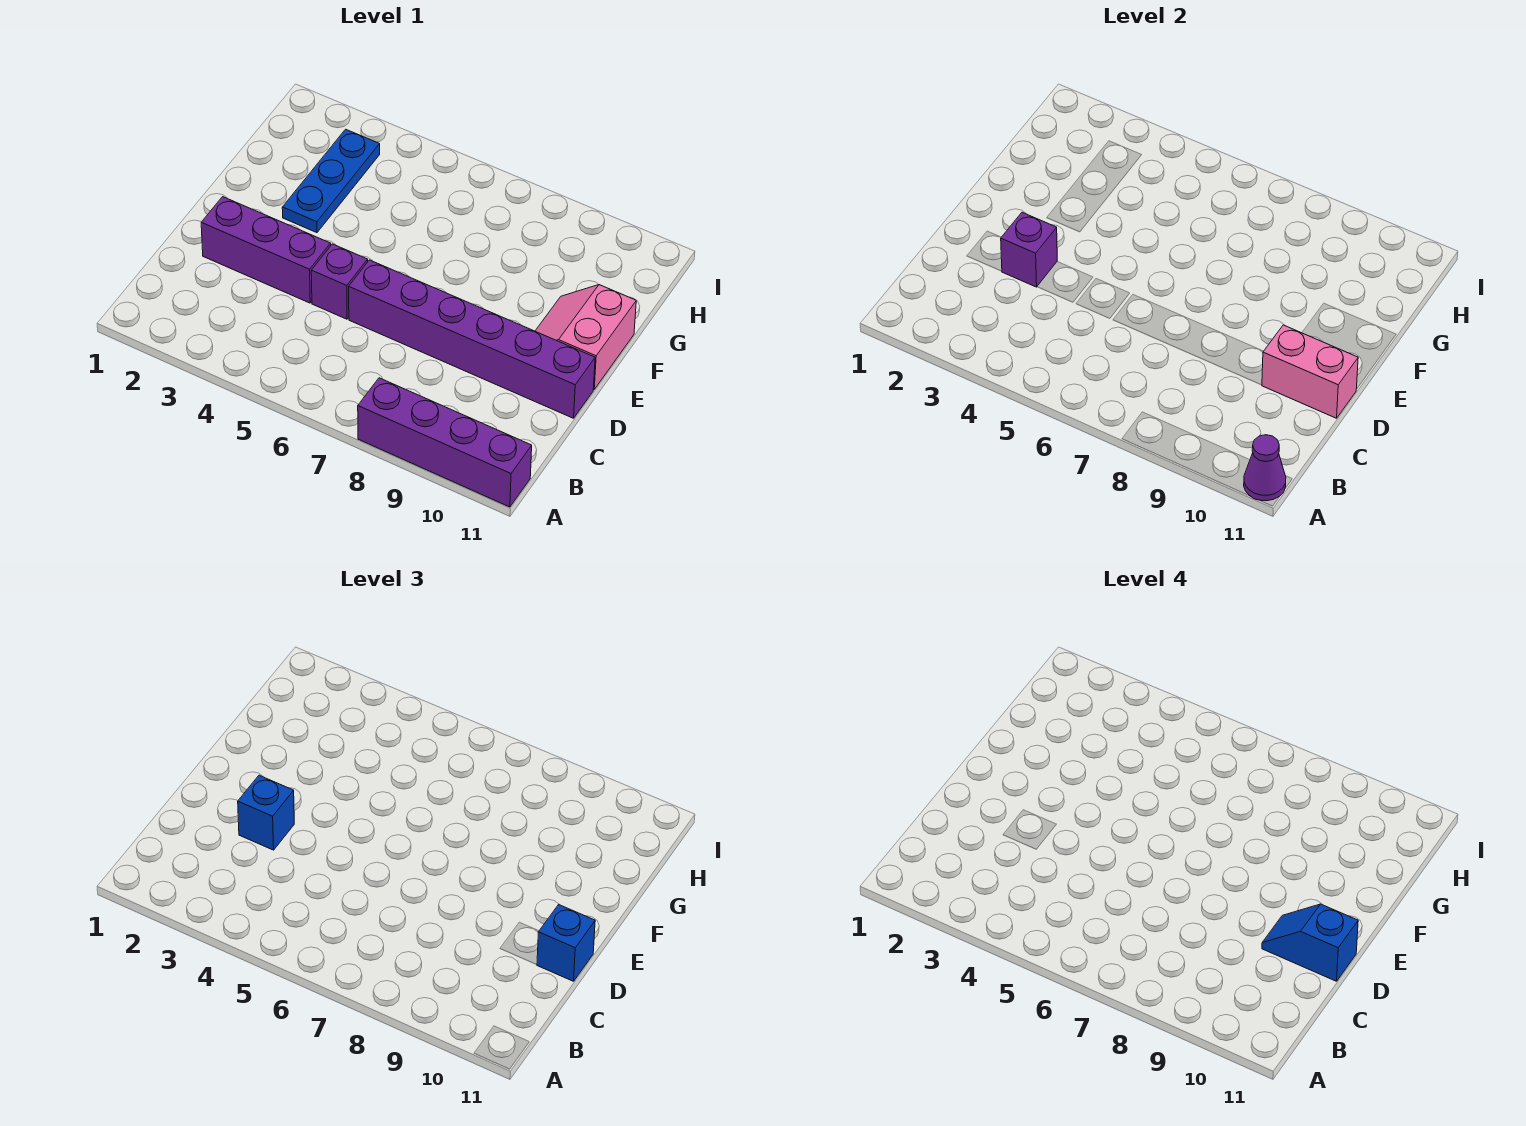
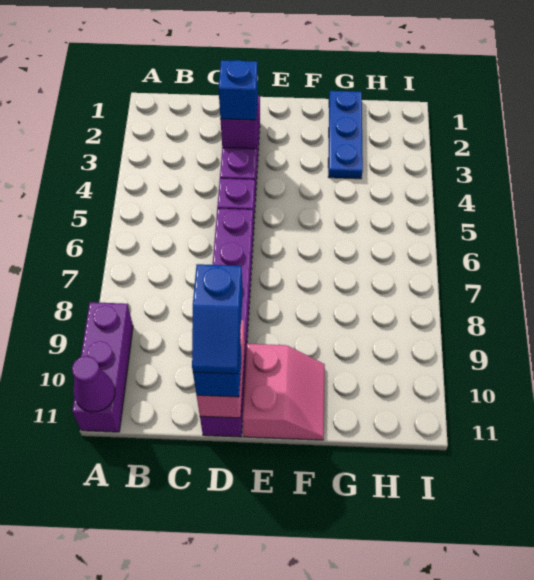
purple brick A8:A11 level 1 -> purple brick A9:A11 level 1
blue slope D10:D11 level 4 top 11 -> blue slope D10:D11 level 4 top 10
pink slope E10:F11 level 1 top 11 -> pink slope E10:F11 level 1 top E
blue plate F3:H3 level 1 -> blue plate G1:G3 level 1

